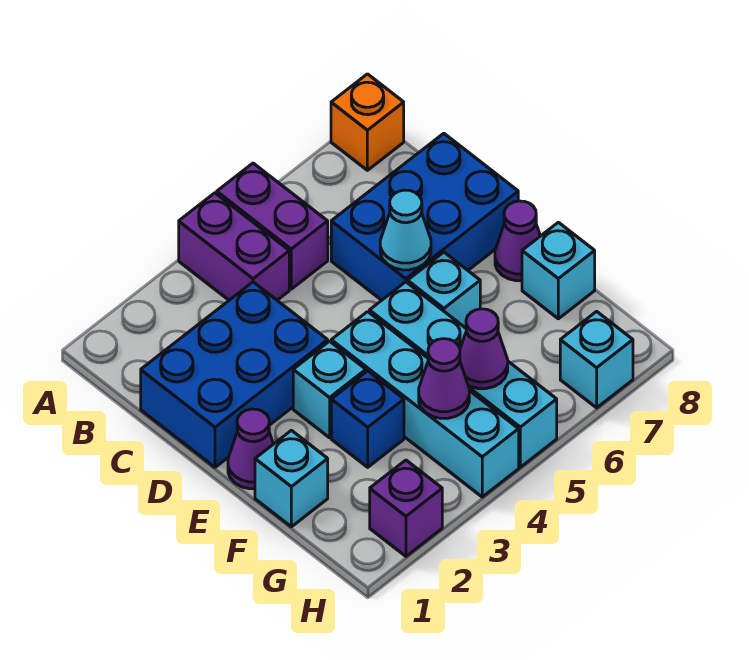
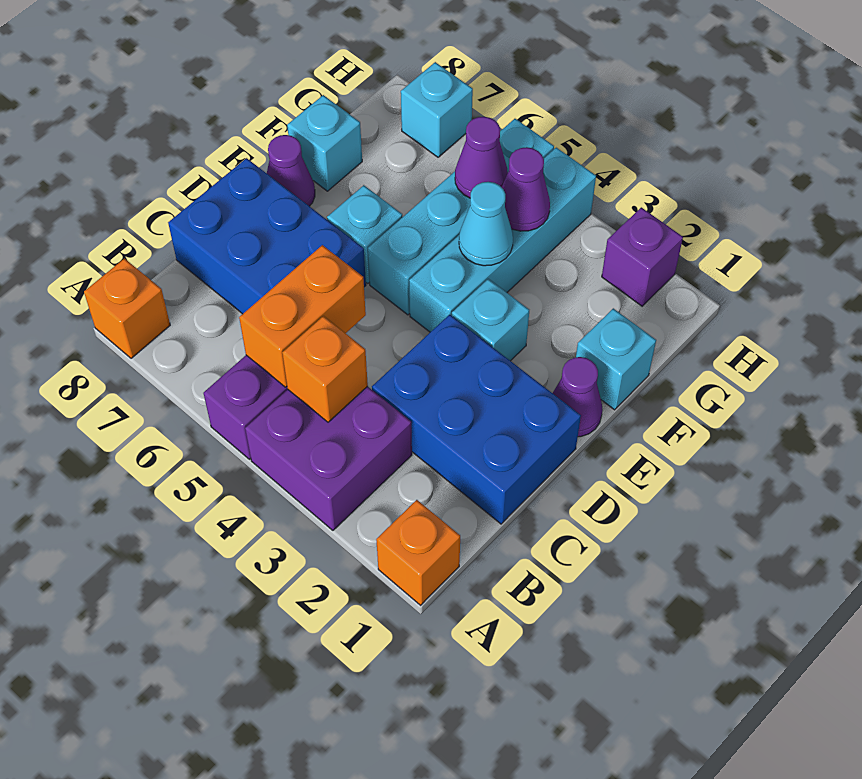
none -> orange brick A1 level 1
purple brick A4:B4 level 1 -> purple brick A3:B4 level 1
none -> orange brick B4 level 2
none -> orange brick B5:C5 level 2
cyan cone D6 level 2 -> cyan cone F4 level 2
blue brick F3 level 1 -> none

